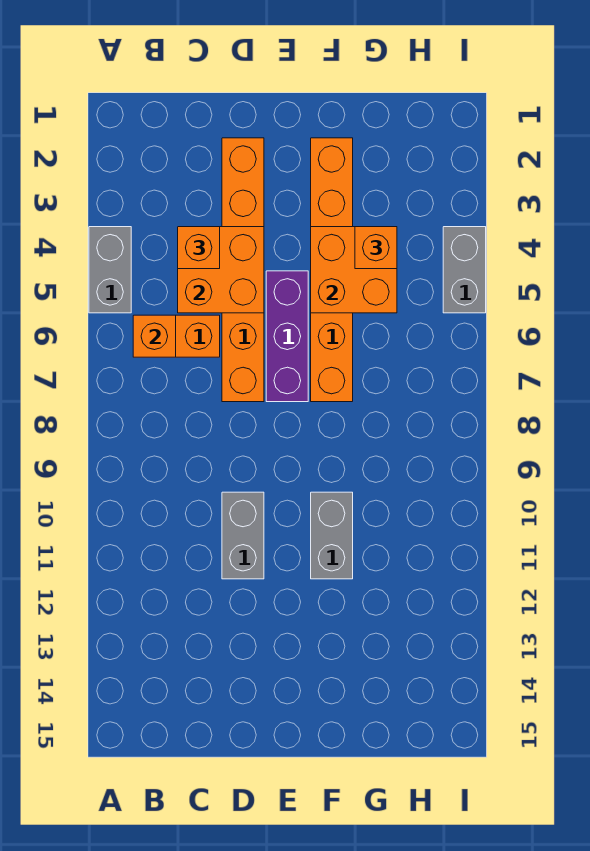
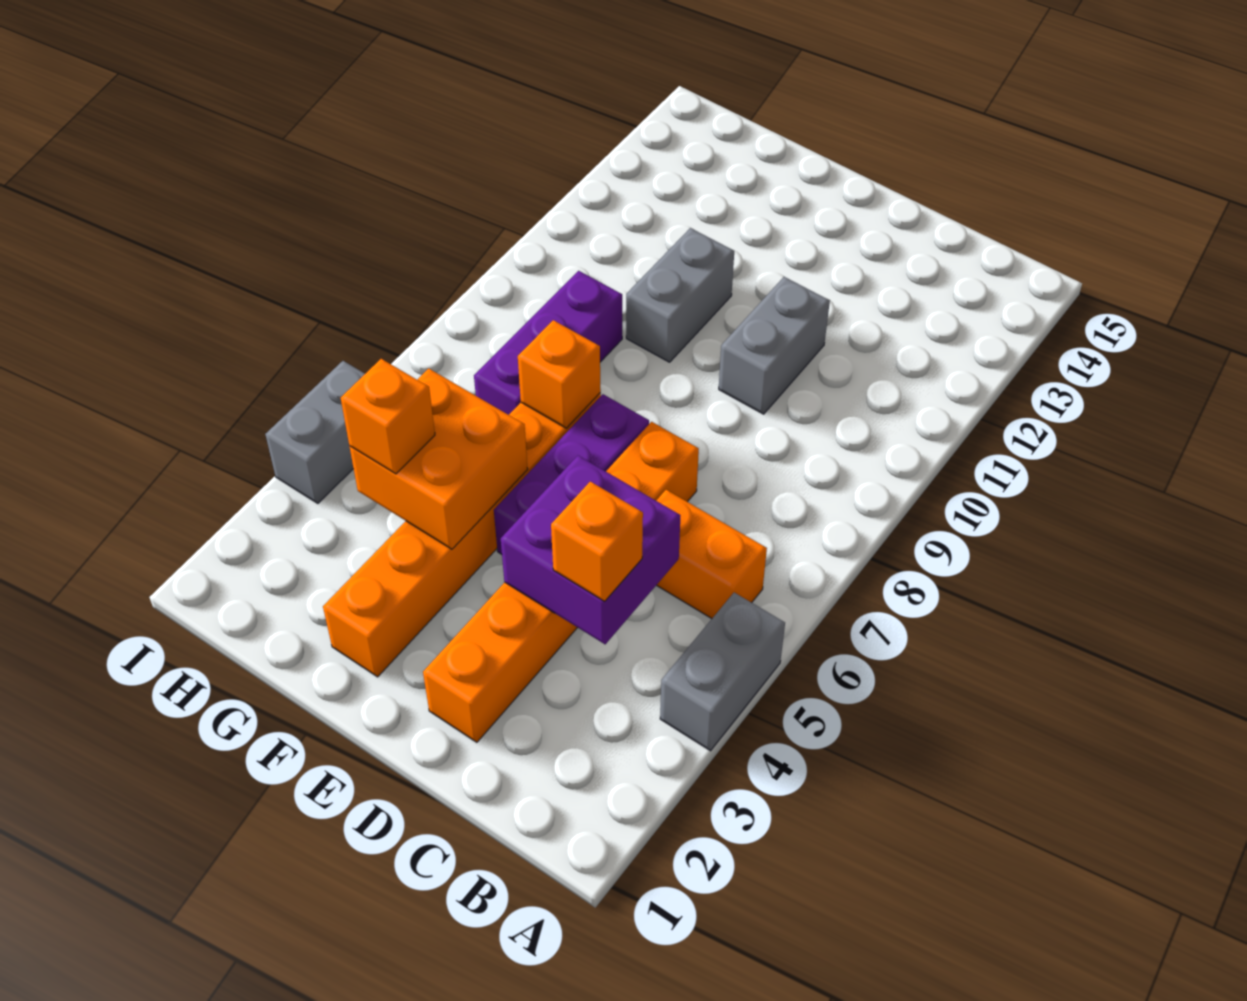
orange brick B6 level 2 -> orange brick F7 level 2
orange brick C4:D5 level 2 -> purple brick C4:D5 level 2
none -> purple brick G7:G9 level 1

